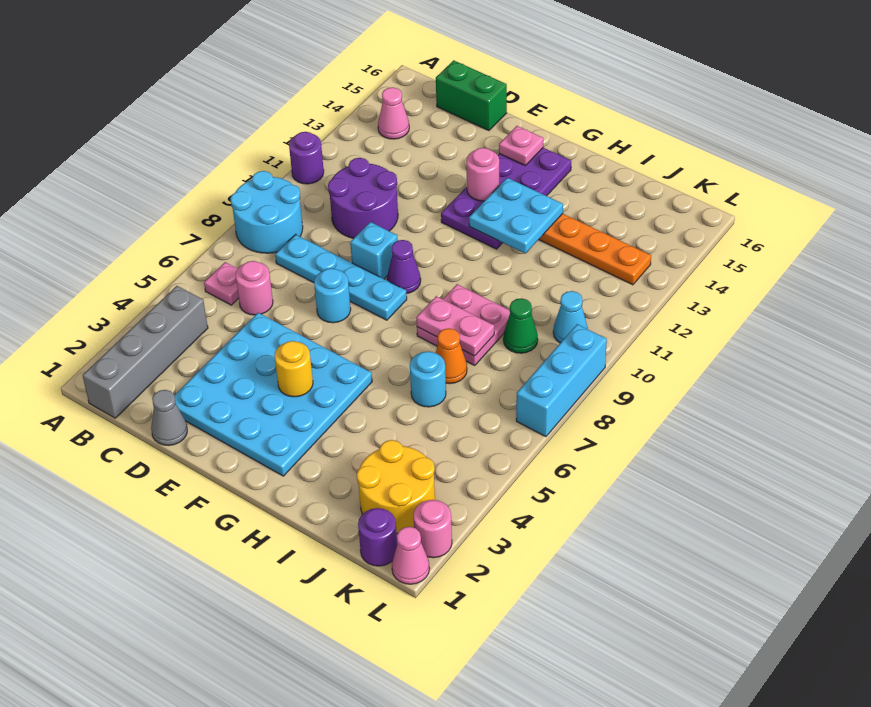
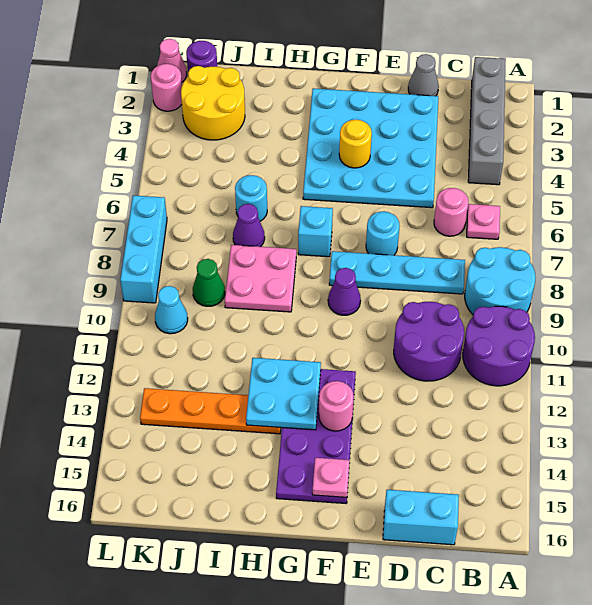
purple round brick A11 level 1 -> purple round brick A10:B11 level 1
pink cone B14 level 1 -> none
green brick C16:D16 level 1 -> cyan brick C16:D16 level 1
cyan brick E9 level 1 -> cyan brick G7 level 1
pink plate H8:I8 level 2 -> none
orange cone I7 level 1 -> purple cone I7 level 1

